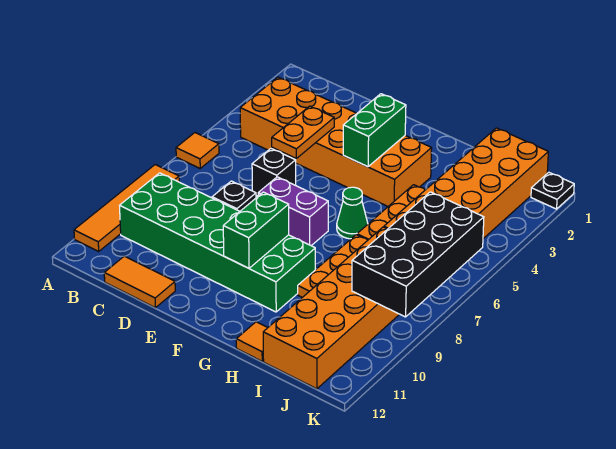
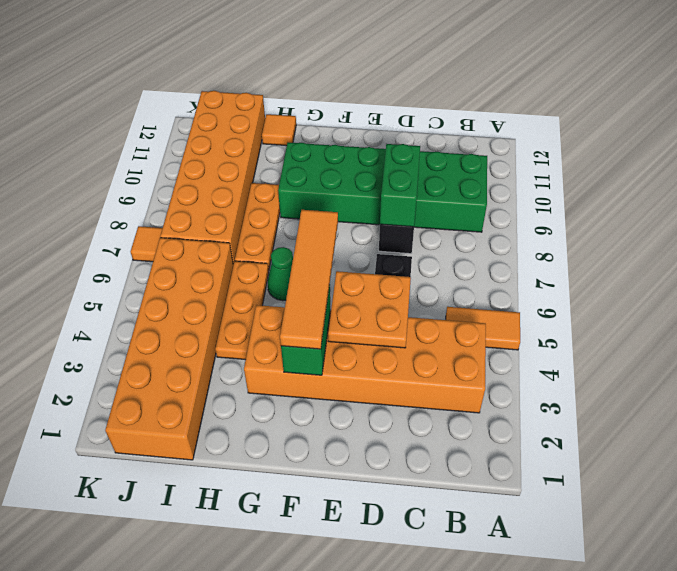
orange tile A6 level 1 -> orange tile K7 level 1
orange tile A8:A11 level 1 -> orange tile F3:F6 level 3
orange tile C12:D12 level 1 -> orange tile A5:B5 level 1
orange plate D4:D5 level 2 -> orange plate D4:E5 level 2
purple brick E7:F7 level 1 -> none
green brick F9:F10 level 2 -> green brick D8:D9 level 2
black brick J6:K9 level 2 -> none
black plate K1 level 1 -> none

